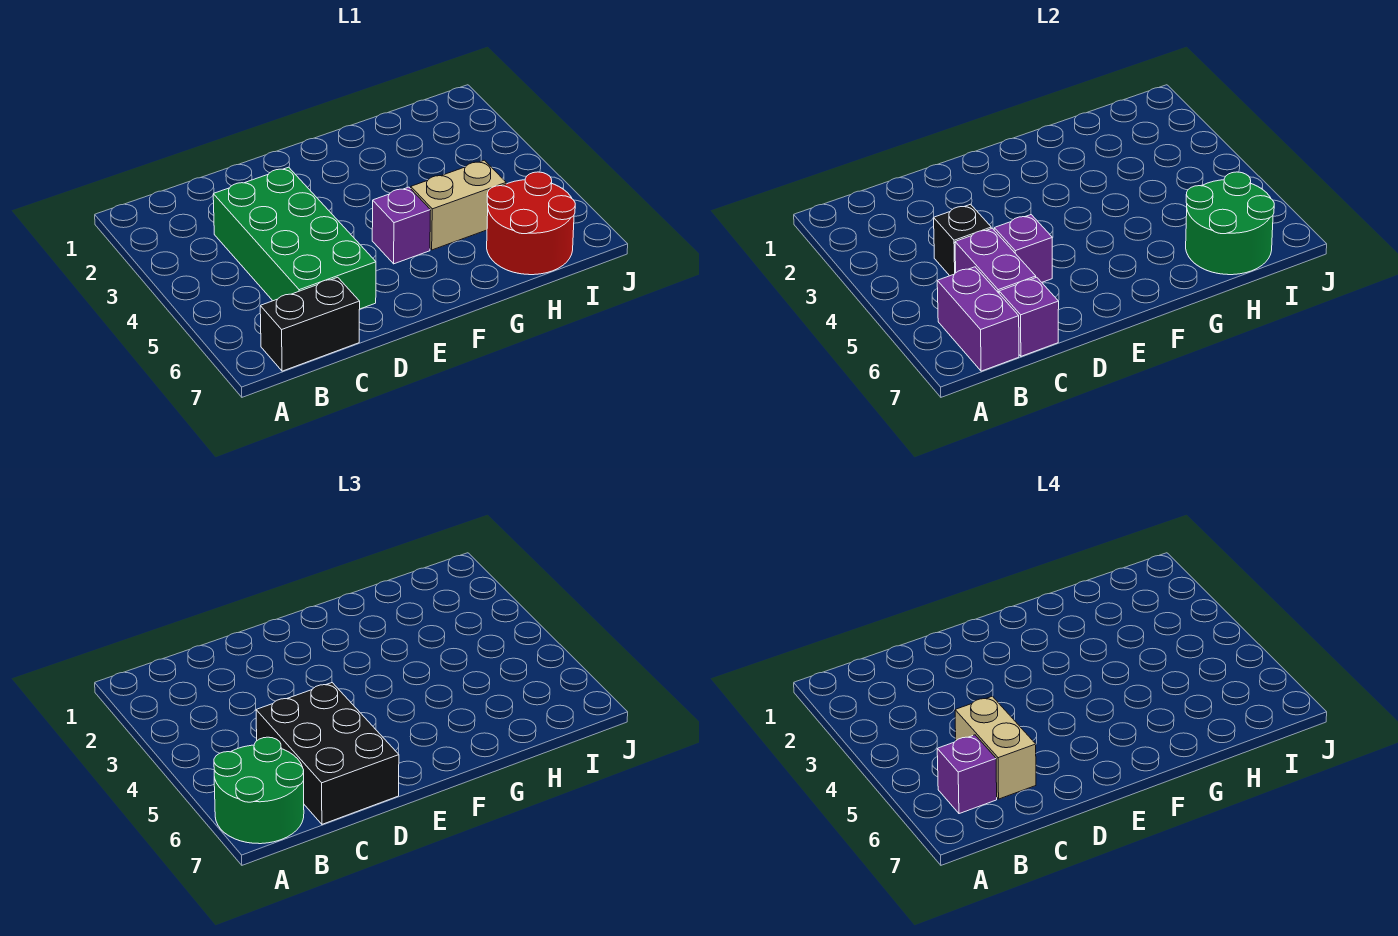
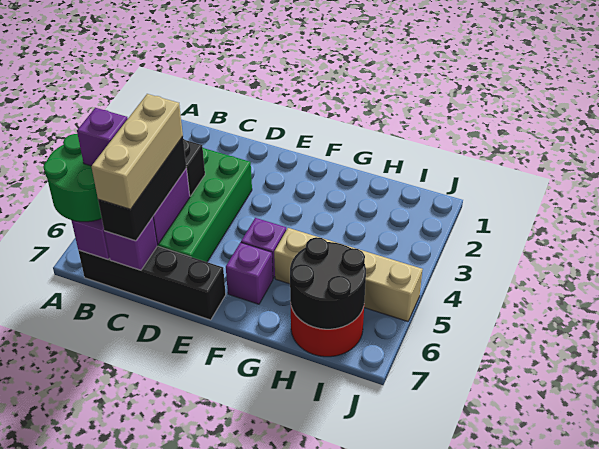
black brick B7:C7 level 1 -> black brick B7:E7 level 1
black brick C5:D7 level 3 -> black brick C5:C7 level 3
tan brick C5:C6 level 4 -> tan brick C5:C7 level 4
purple brick D5 level 2 -> purple brick F6 level 1
tan brick G5:H5 level 1 -> tan brick G5:J5 level 1
green round brick H6:I7 level 2 -> black round brick H6:I7 level 2

